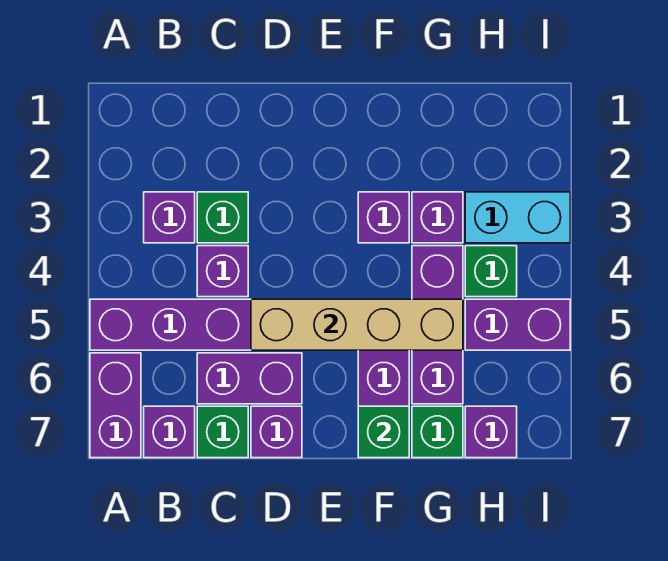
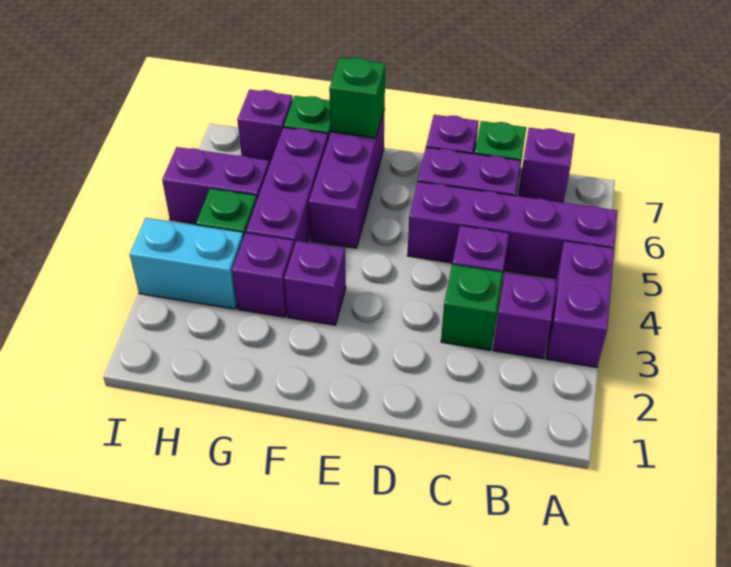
purple brick A6:A7 level 1 -> purple brick A3:A4 level 1
tan brick D5:G5 level 2 -> none

